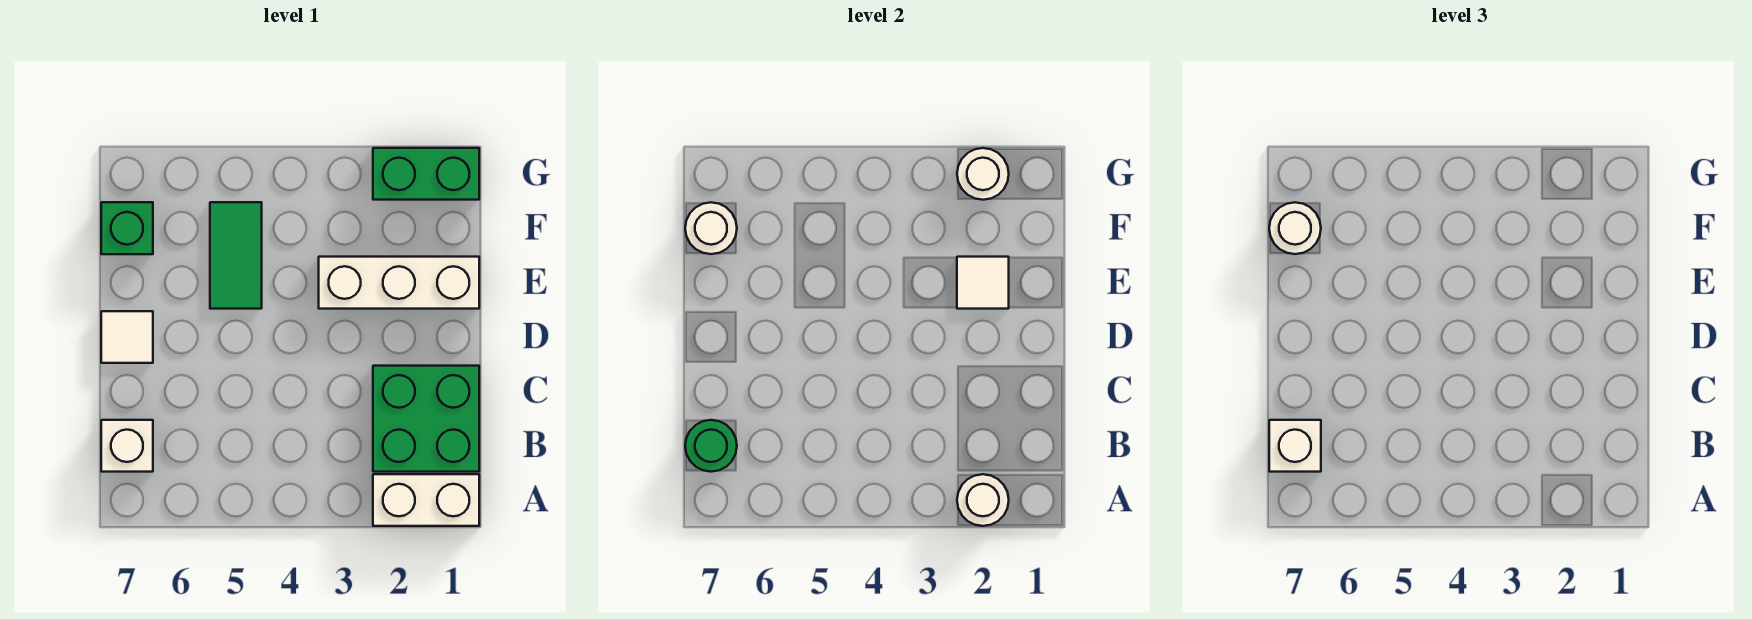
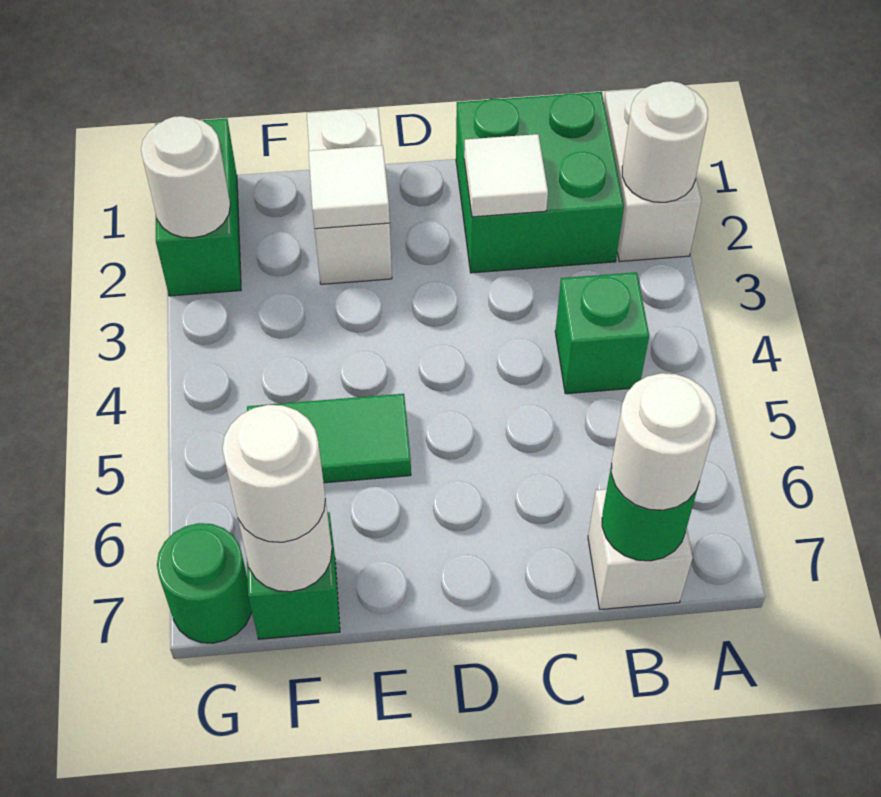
none -> green brick B4 level 1
white brick B7 level 3 -> white round brick B7 level 3
white tile D7 level 1 -> white tile C2 level 2
white brick E1:E3 level 1 -> white brick E1:E2 level 1
none -> green round brick G7 level 1

